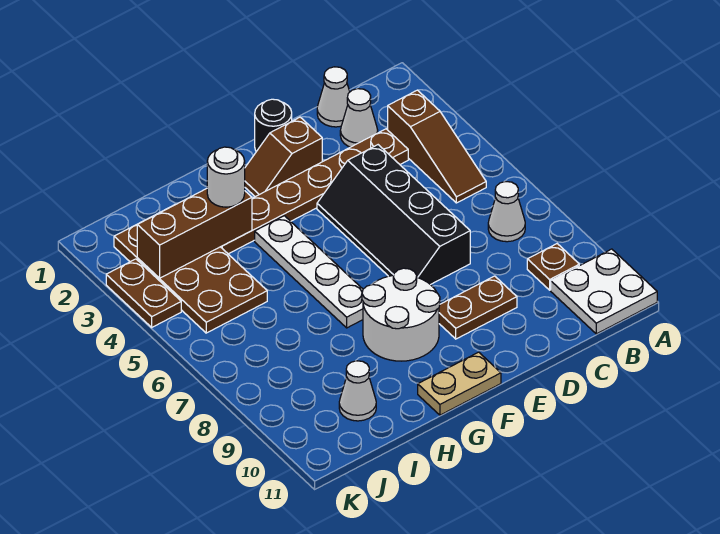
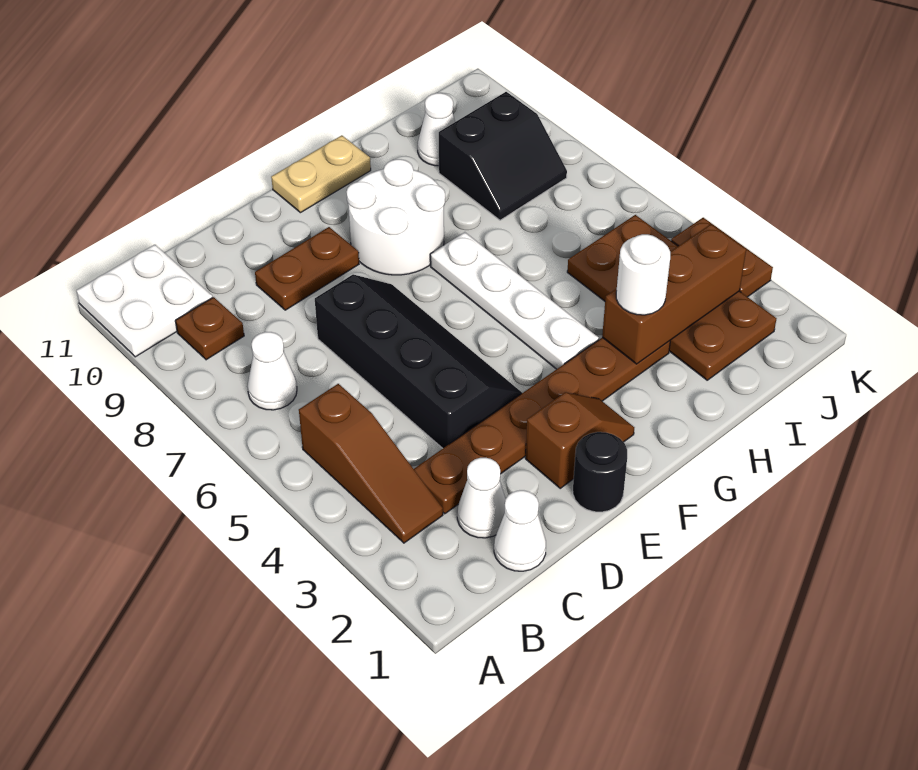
brown slope B3:B5 level 1 top 3 -> brown slope B3:B5 level 1 top 5
none -> black slope I8:J9 level 1 top 9

